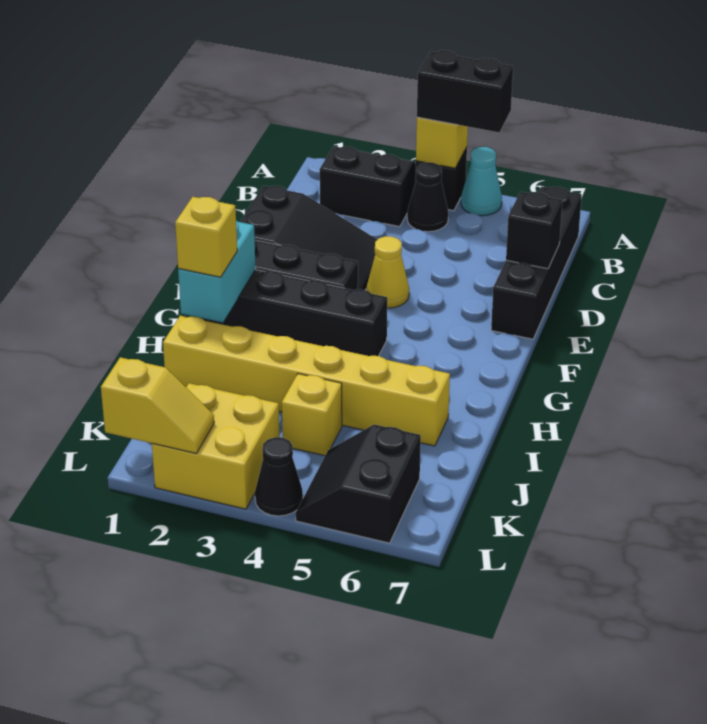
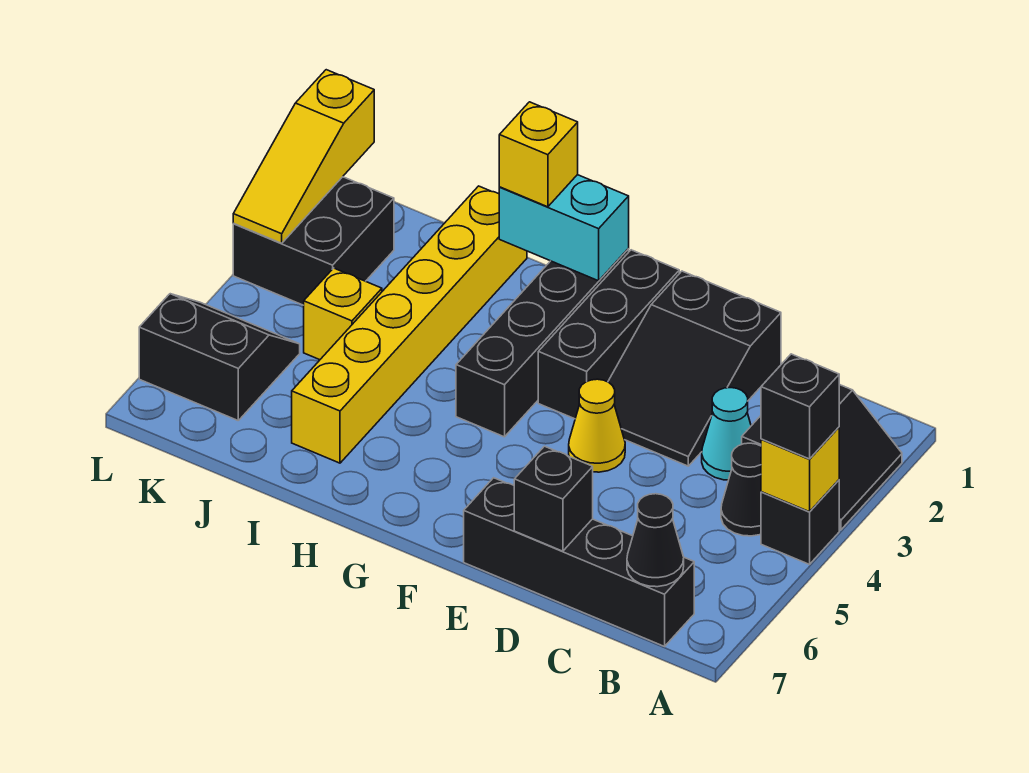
black brick A4:A5 level 3 -> black brick A4 level 3
cyan cone A5 level 1 -> cyan cone C3 level 1
yellow brick K2:L3 level 1 -> black brick K2:L3 level 1
yellow slope L1:L2 level 2 top 1 -> yellow slope L1:L3 level 2 top 1
black cone L4 level 1 -> black cone B7 level 2

